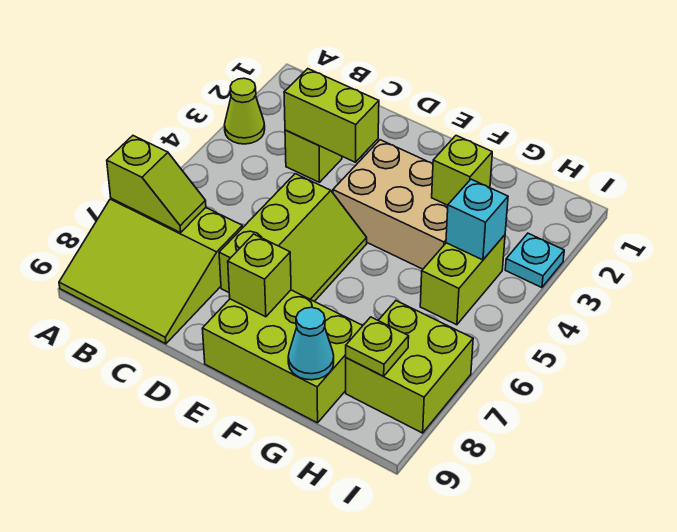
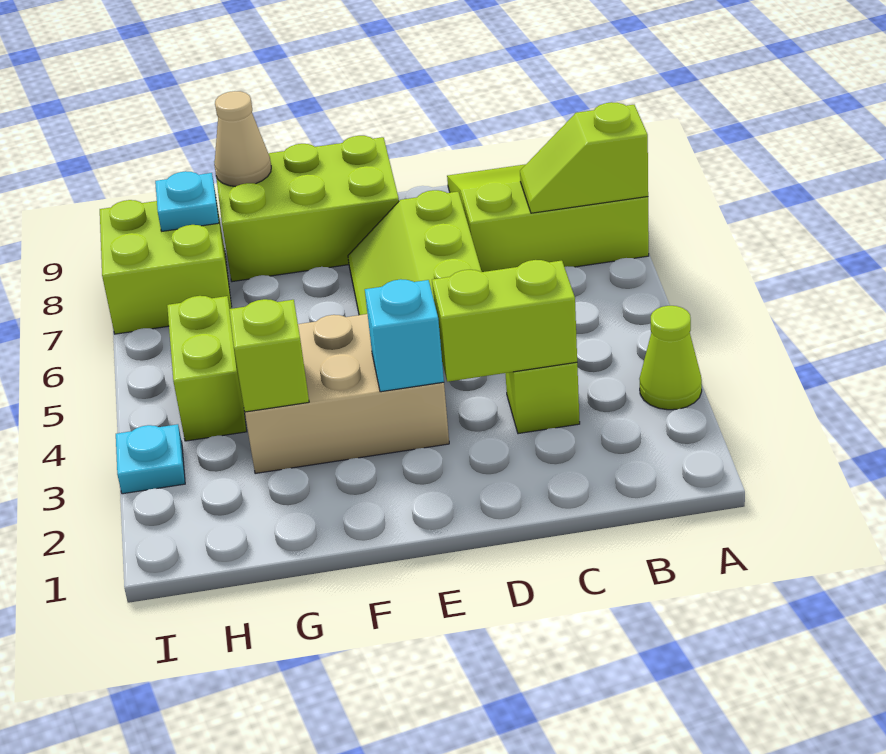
lime brick E8 level 2 -> none
cyan cone G9 level 2 -> tan cone G9 level 2
cyan brick H4 level 2 -> cyan brick E3 level 2
lime plate H8 level 2 -> cyan plate H8 level 2

